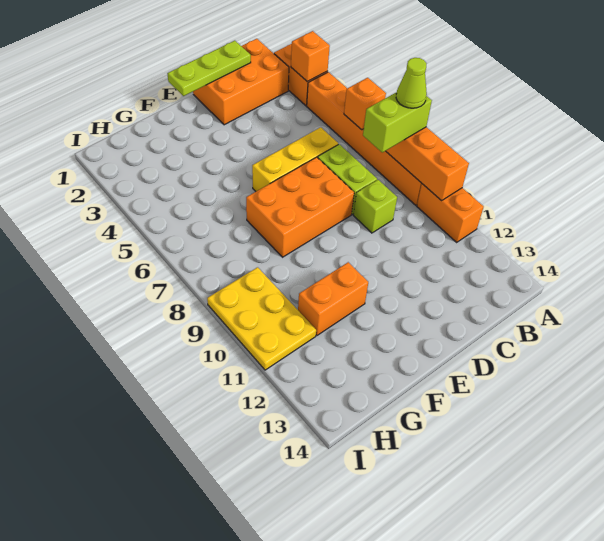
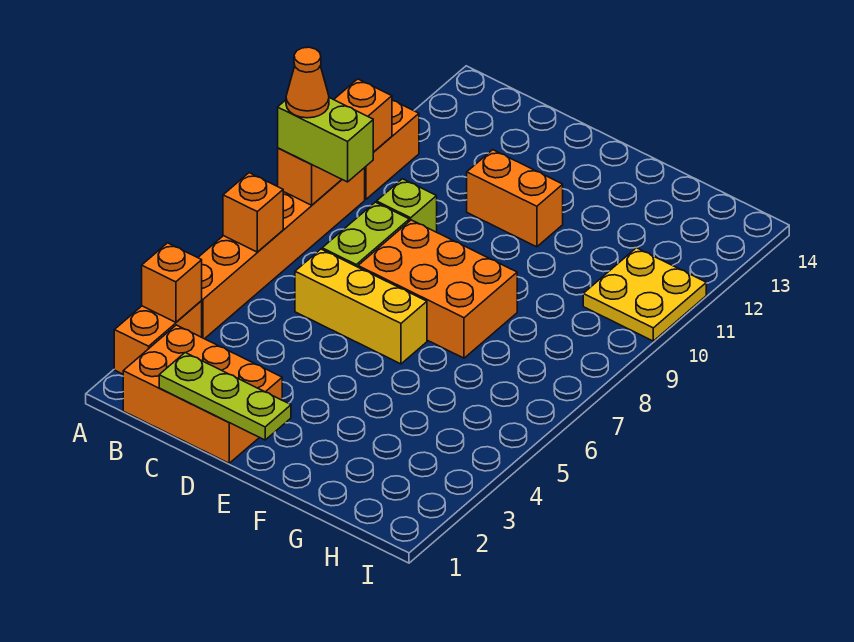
lime cone A8 level 4 -> orange cone A8 level 4
orange brick F11:G11 level 1 -> orange brick D11:E11 level 1
yellow plate H9:I11 level 1 -> yellow plate H10:I11 level 1

